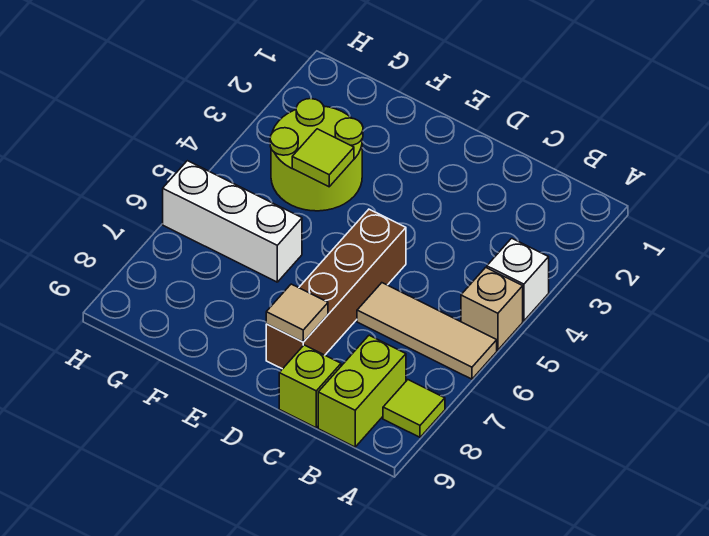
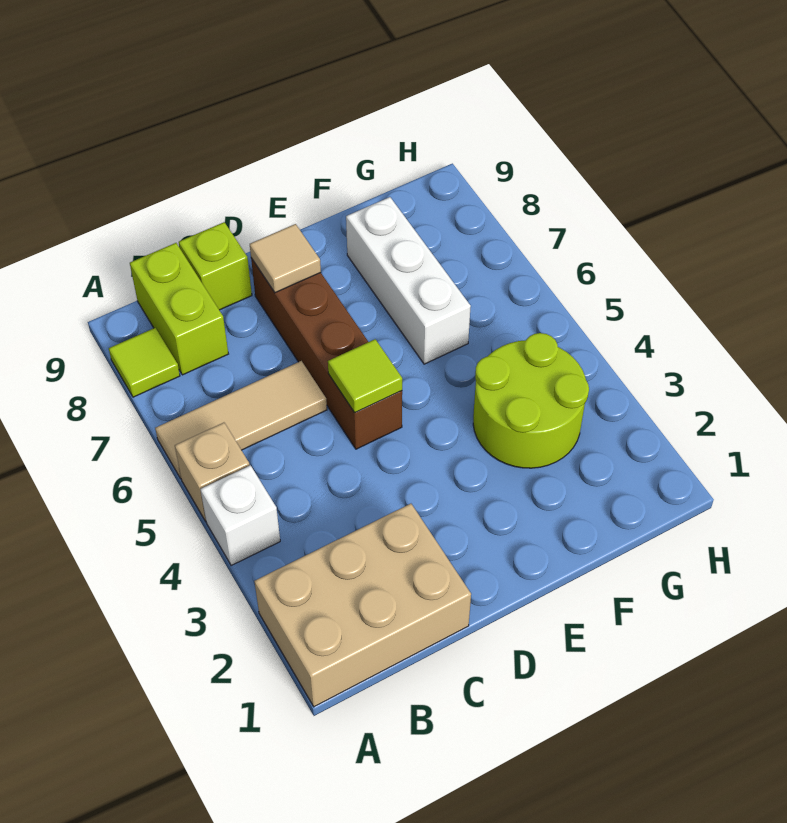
none -> tan brick A1:C2 level 1
lime tile F4 level 2 -> lime tile D5 level 2
white brick F6:H6 level 1 -> white brick F6:F8 level 1

